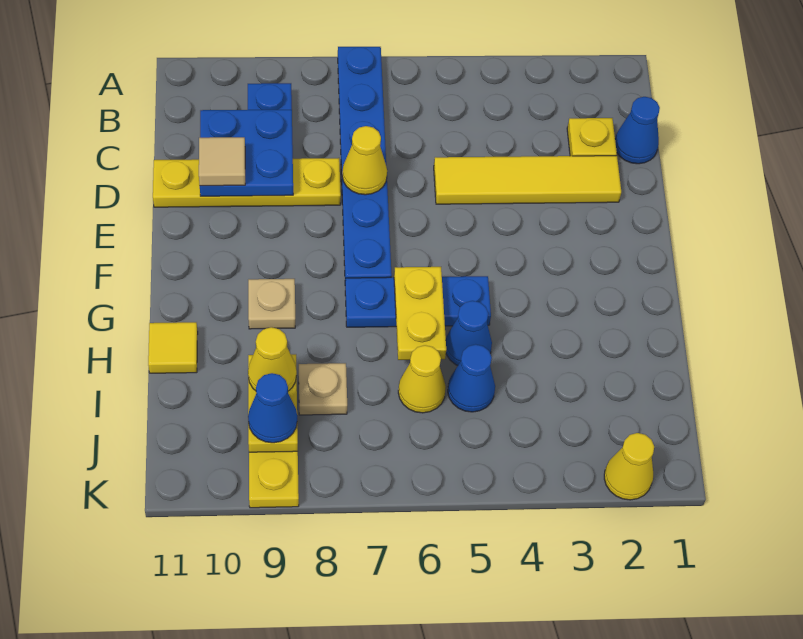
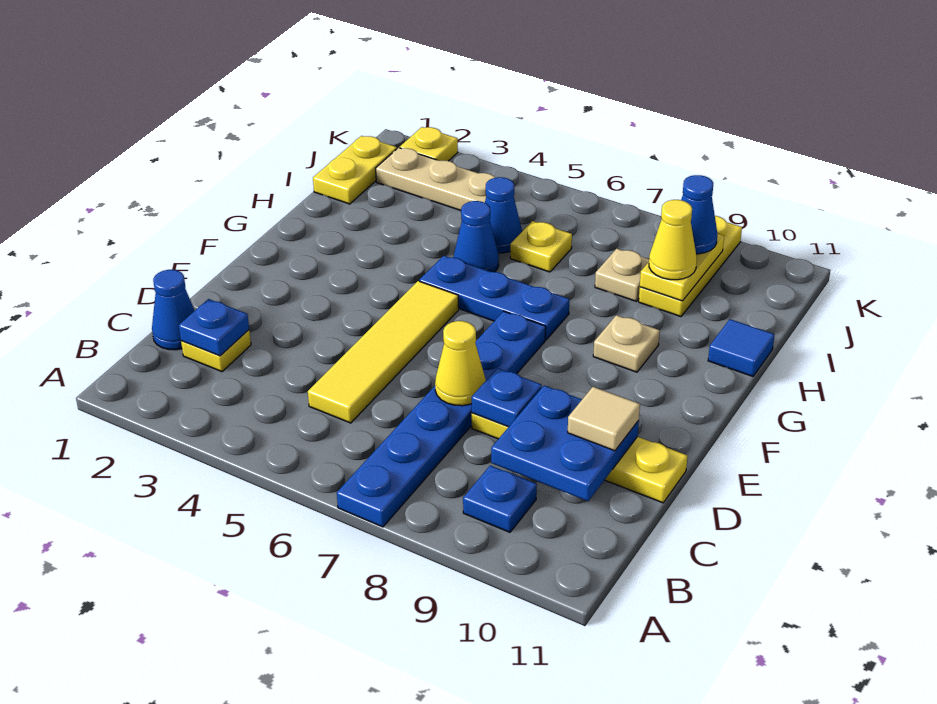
none -> blue plate C2 level 2
yellow tile D2:D5 level 1 -> yellow tile C5:F5 level 1
none -> blue plate D8 level 2
yellow plate G6:H6 level 2 -> yellow plate I1:J1 level 1
yellow tile H11 level 1 -> blue tile H11 level 1
yellow cone I6 level 1 -> yellow plate I6 level 1
none -> tan plate J2:J4 level 1
yellow cone K2 level 1 -> yellow plate K2 level 1

